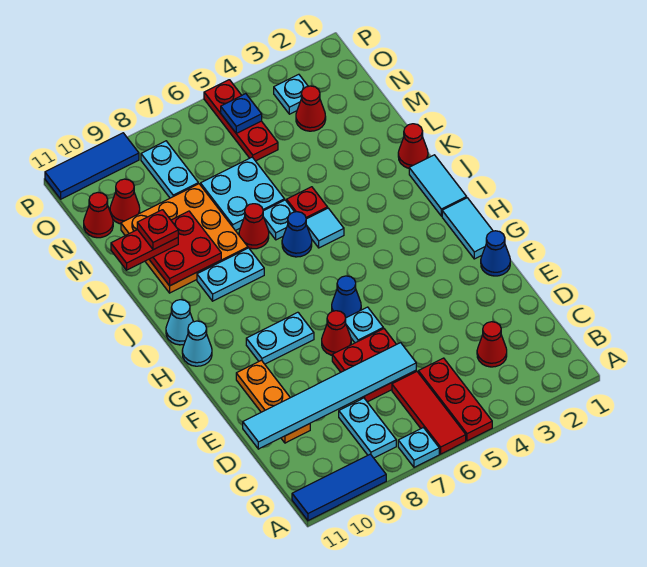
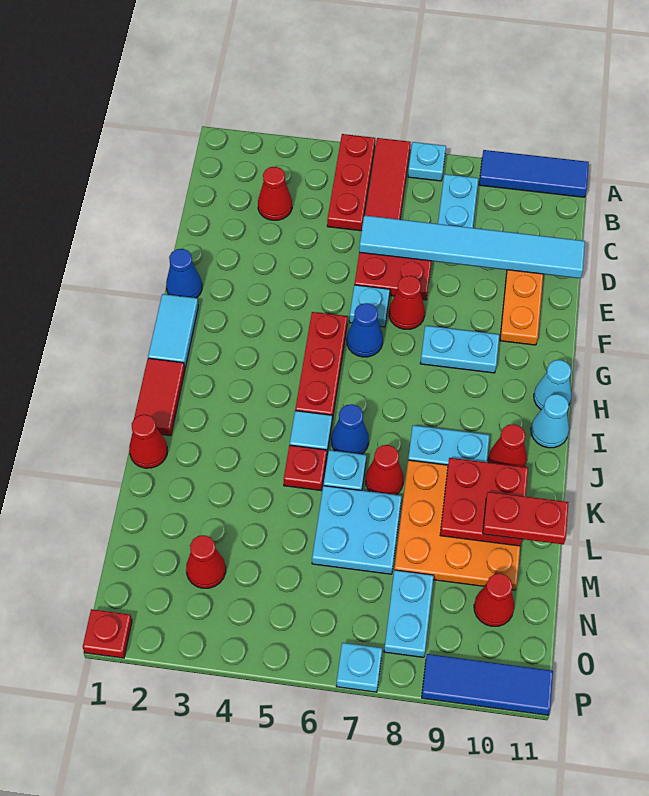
cyan tile I1:J1 level 1 -> red tile I1:J1 level 1
red plate L10 level 4 -> red plate P1 level 1
red plate N5:P5 level 1 -> red plate G5:I5 level 1
red cone N11 level 1 -> red cone J10 level 1
cyan plate O3 level 1 -> cyan plate P7 level 1
blue plate O5 level 2 -> none

